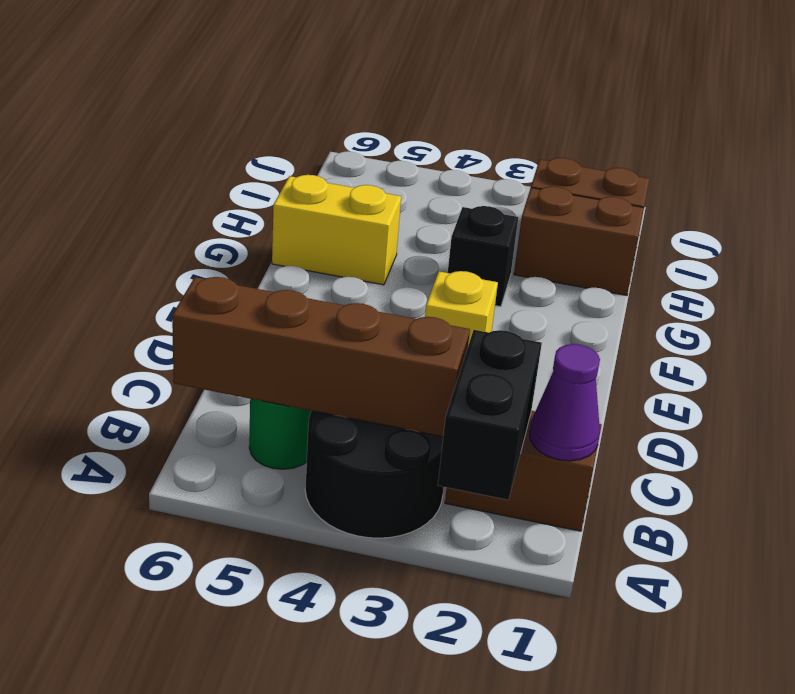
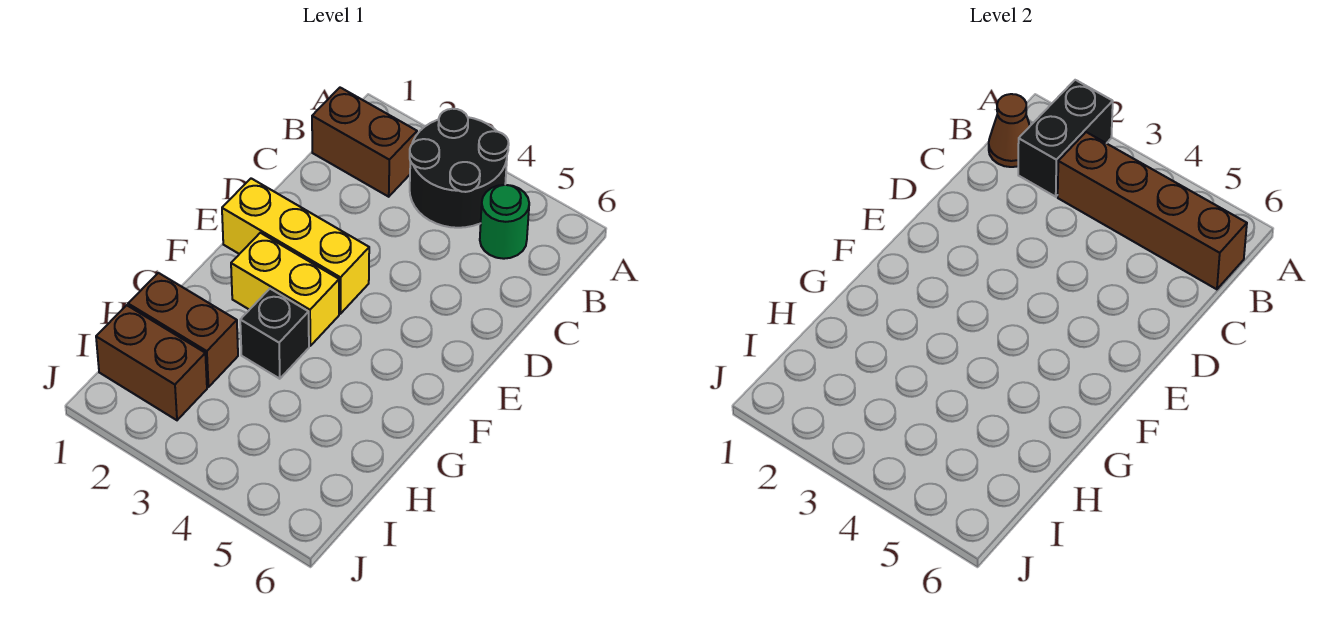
purple cone B1 level 2 -> brown cone B1 level 2
yellow brick E3 level 1 -> yellow brick E1:E3 level 1
yellow brick G5:G6 level 1 -> yellow brick F2:F3 level 1

